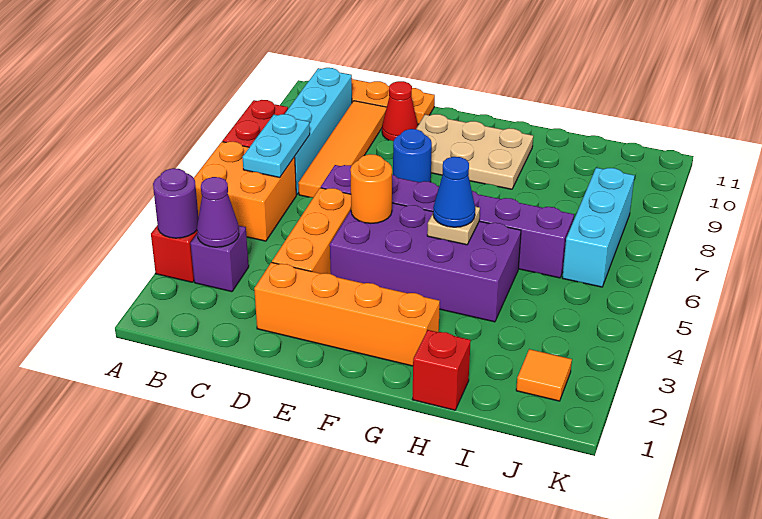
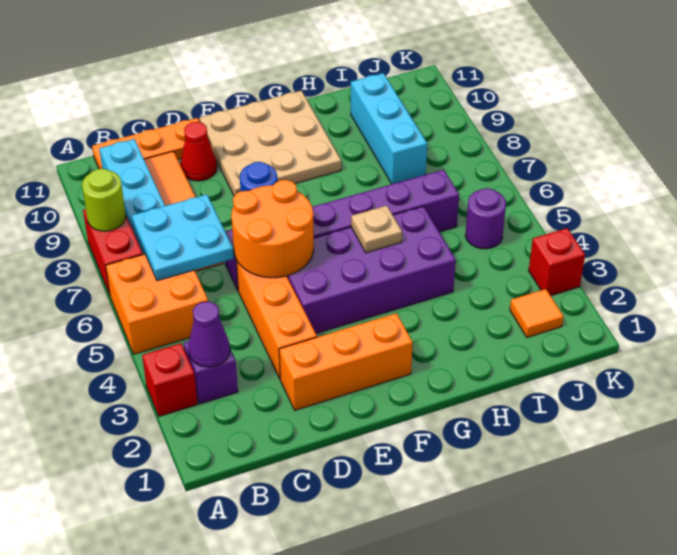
purple round brick A3 level 2 -> purple round brick J5 level 1
none -> lime round brick A8 level 2
cyan plate B6:B7 level 2 -> cyan plate B6:C7 level 2
orange brick D2:G2 level 1 -> orange brick D2:F2 level 1
orange round brick E5 level 2 -> orange round brick D5:E6 level 2
tan plate E9:G10 level 1 -> tan plate E9:G11 level 1
blue cone G5 level 3 -> none
red brick H1 level 1 -> red brick K3 level 1
cyan brick J6:J8 level 1 -> cyan brick I8:I10 level 1

